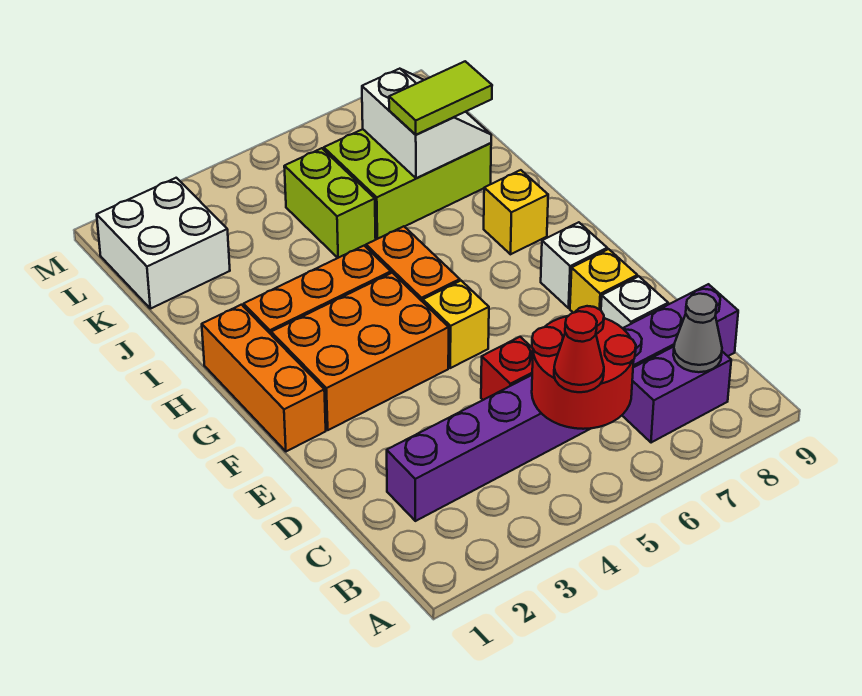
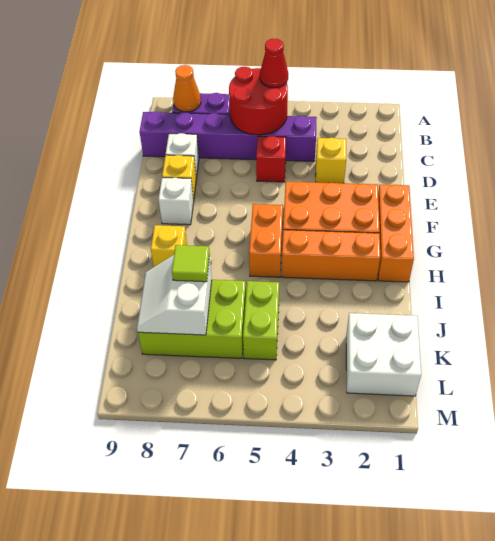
grey cone B8 level 2 -> orange cone B8 level 2
purple brick C2:C9 level 1 -> purple brick C4:C9 level 1
yellow brick F5 level 1 -> yellow brick D3 level 1
lime tile J7:J8 level 3 -> lime tile J7 level 3

